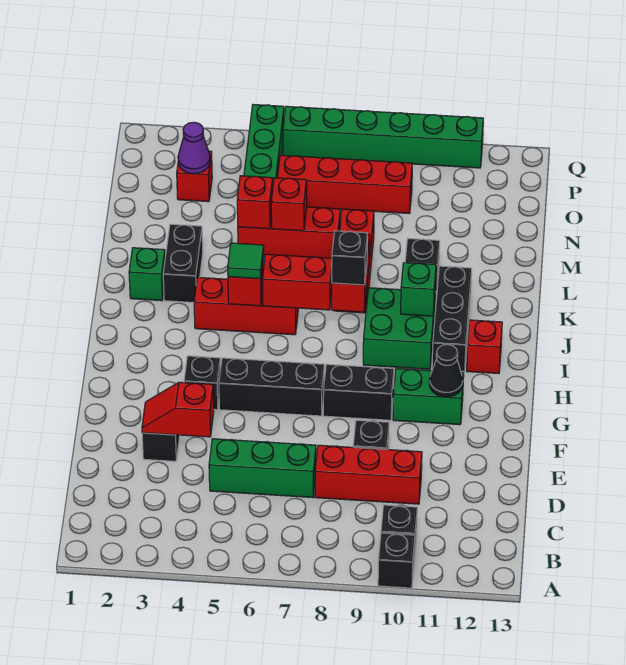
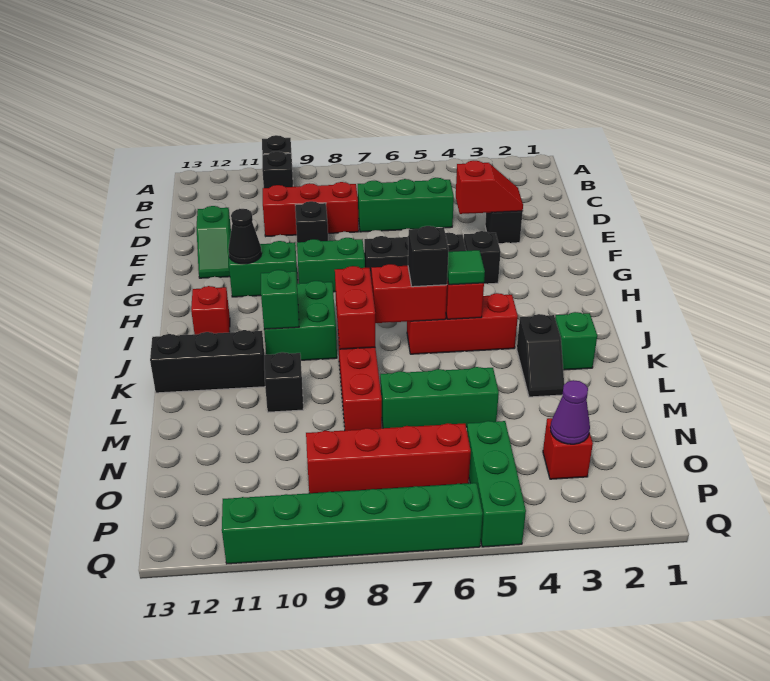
none -> green slope E12:F12 level 1 top E
black brick G8:G9 level 1 -> green brick G8:G9 level 1
black brick I11:K11 level 1 -> black brick K11:K13 level 1
black brick J8 level 3 -> black brick J6 level 3
black brick K3:L3 level 1 -> black slope K3:L3 level 1 top K
red brick M5:M7 level 1 -> green brick M5:M7 level 1
red brick M5 level 2 -> none
red brick M6 level 2 -> none

